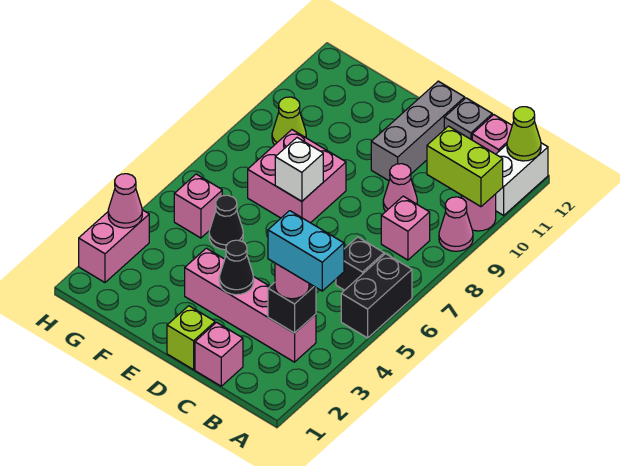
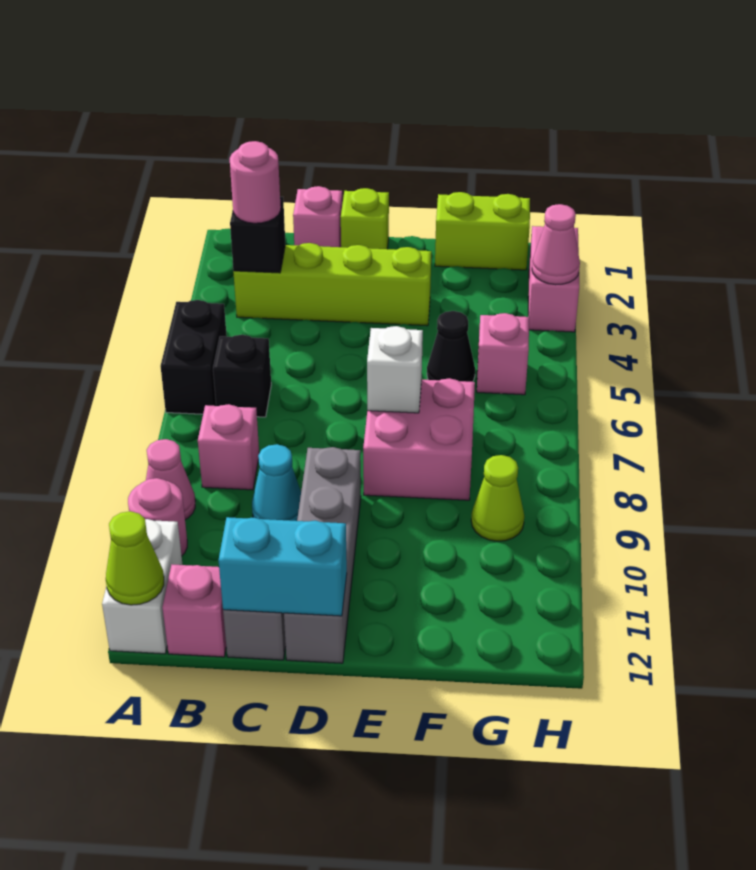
cyan brick A3:B3 level 4 -> cyan brick C12:D12 level 2
lime brick A10:B10 level 2 -> lime brick F1:G1 level 1
pink brick B3:E3 level 1 -> lime brick B3:E3 level 1
pink cone C9 level 1 -> cyan cone C9 level 1
black cone D3 level 2 -> none
grey brick D10:D12 level 1 -> grey brick D9:D12 level 1

